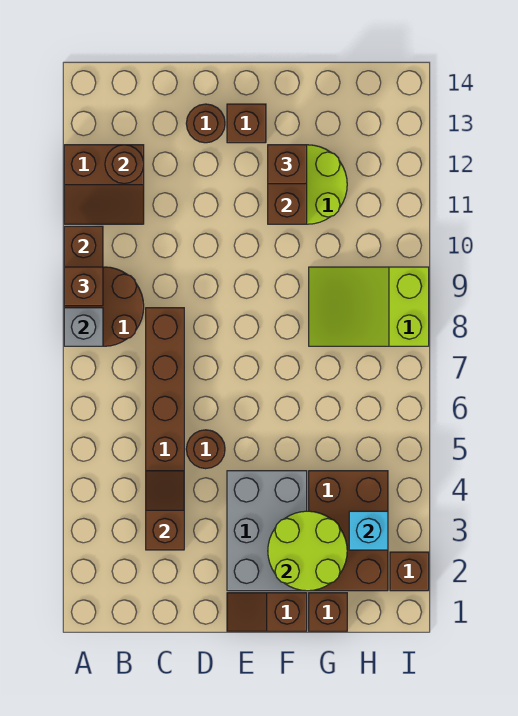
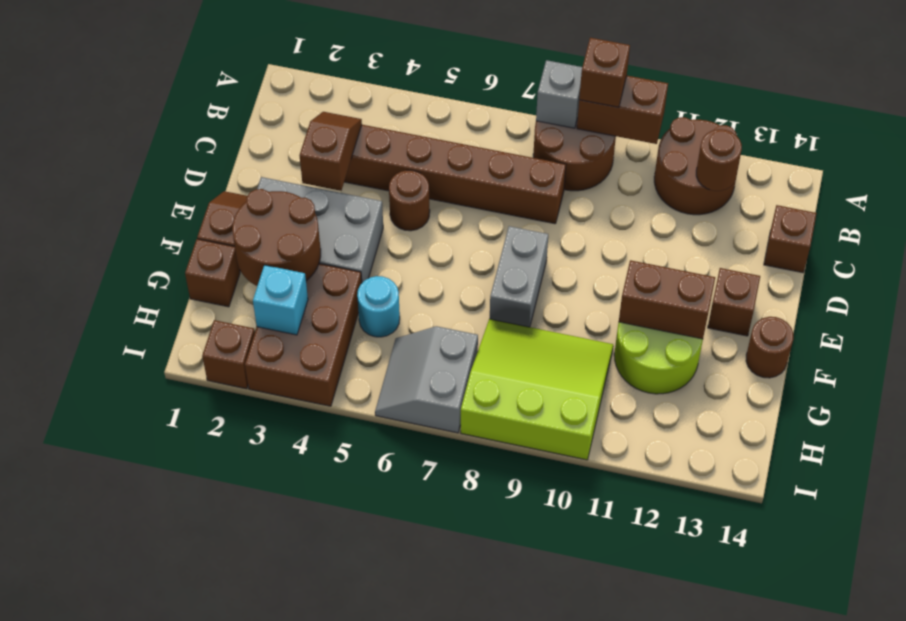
brown slope A11:B12 level 1 top 12 -> brown round brick A11:B12 level 1
brown slope C3:C4 level 2 top 3 -> brown slope C3:D3 level 2 top D
brown round brick D13 level 1 -> brown round brick F14 level 1
none -> grey brick E8:F8 level 1
lime round brick F2:G3 level 2 -> brown round brick F2:G3 level 2
brown brick F12 level 3 -> brown brick C14 level 1
brown brick G2:H4 level 1 -> brown brick G3:I4 level 1
none -> cyan round brick G5 level 1
lime slope G8:I9 level 1 top I -> lime slope G8:I10 level 1 top I
none -> grey slope H6:I7 level 1 top 7

